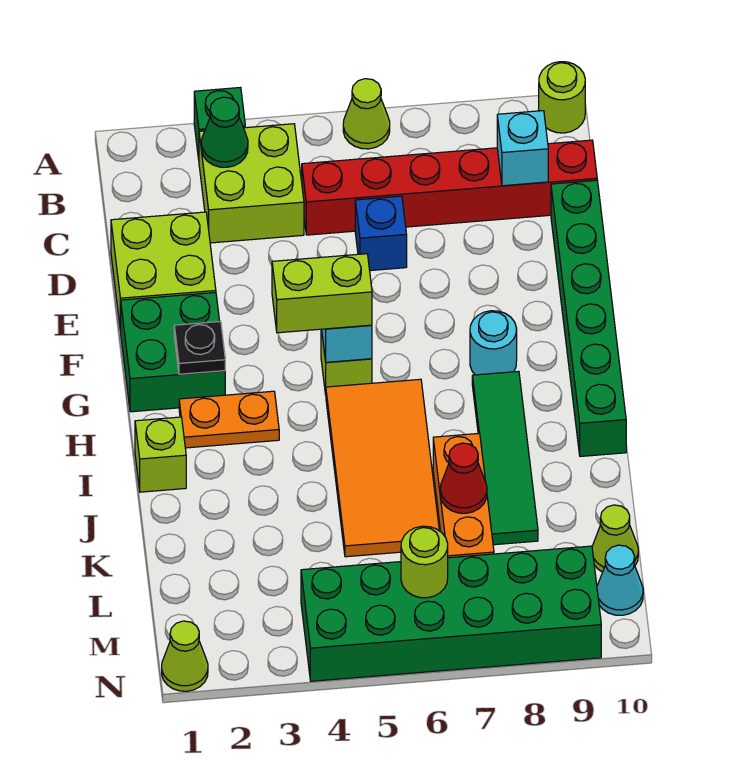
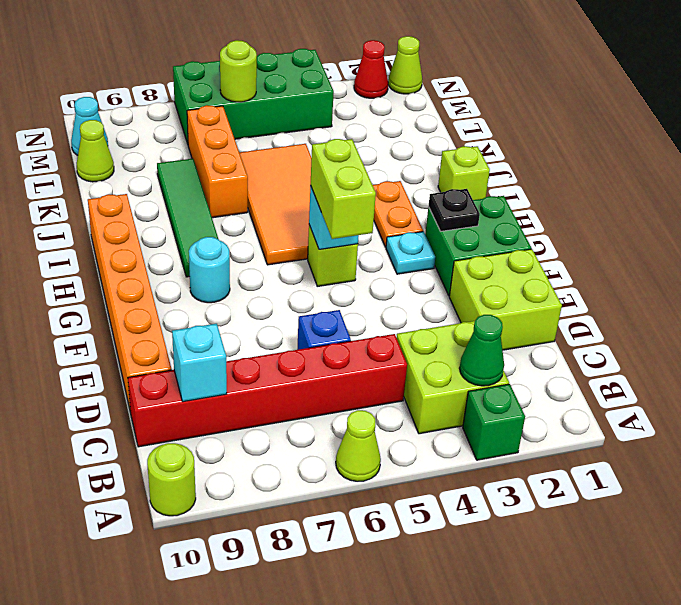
green brick D10:I10 level 1 -> orange brick D10:I10 level 1
none -> cyan plate G3 level 1
lime brick G4:G5 level 3 -> lime brick F5:G5 level 3
orange plate H2:H3 level 1 -> orange plate H3:I3 level 1
red cone K7 level 2 -> red cone N2 level 1
green brick M4:N9 level 1 -> green brick M4:N7 level 1

